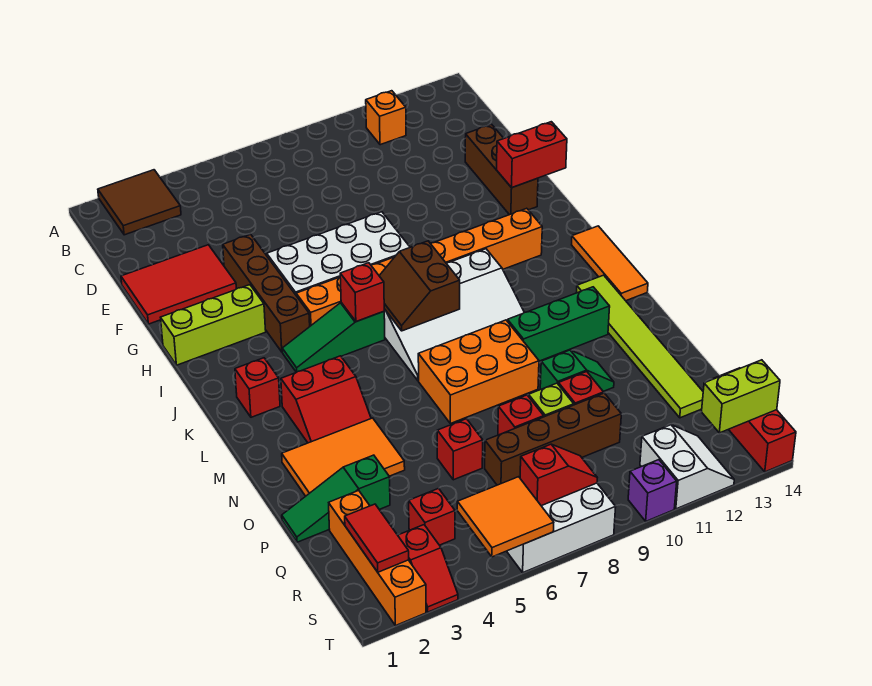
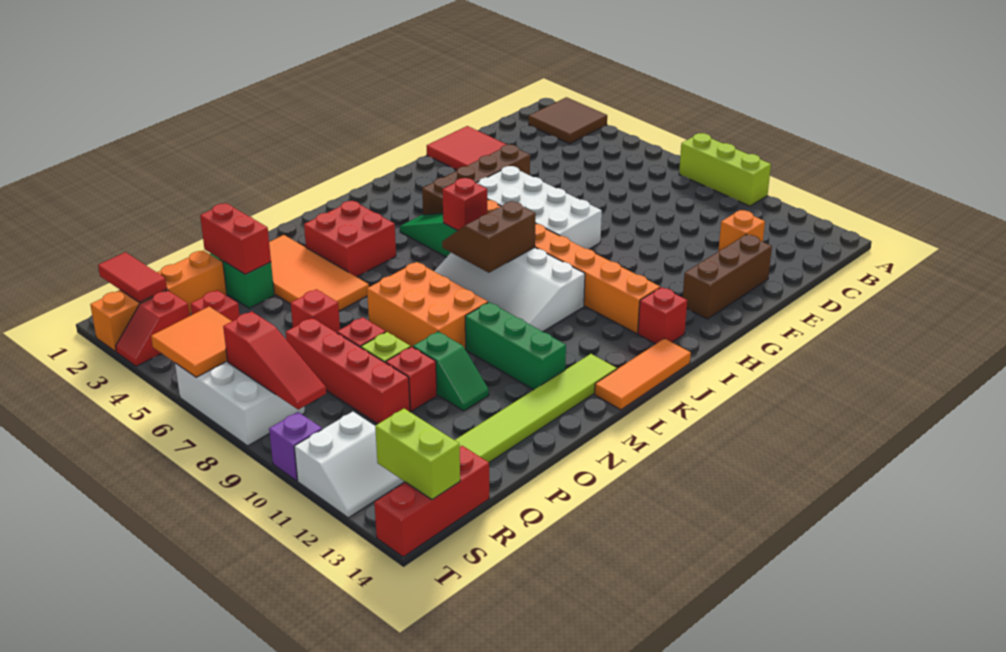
orange brick B11 level 1 -> orange brick D12 level 1
red brick G13:G14 level 2 -> red brick P2:P3 level 2
lime brick H1:H3 level 1 -> lime brick A8:A10 level 1
red brick K2 level 1 -> red brick I13 level 1
red slope L3:M4 level 1 top L -> red brick L3:M4 level 1
orange tile N2:O4 level 1 -> orange tile N2:O5 level 1
brown brick Q7:Q10 level 1 -> red brick Q7:Q10 level 1
red tile R2:S2 level 2 -> red tile S1:S2 level 2
red slope S7:S8 level 2 top 7 -> red slope S7:S9 level 2 top 7

